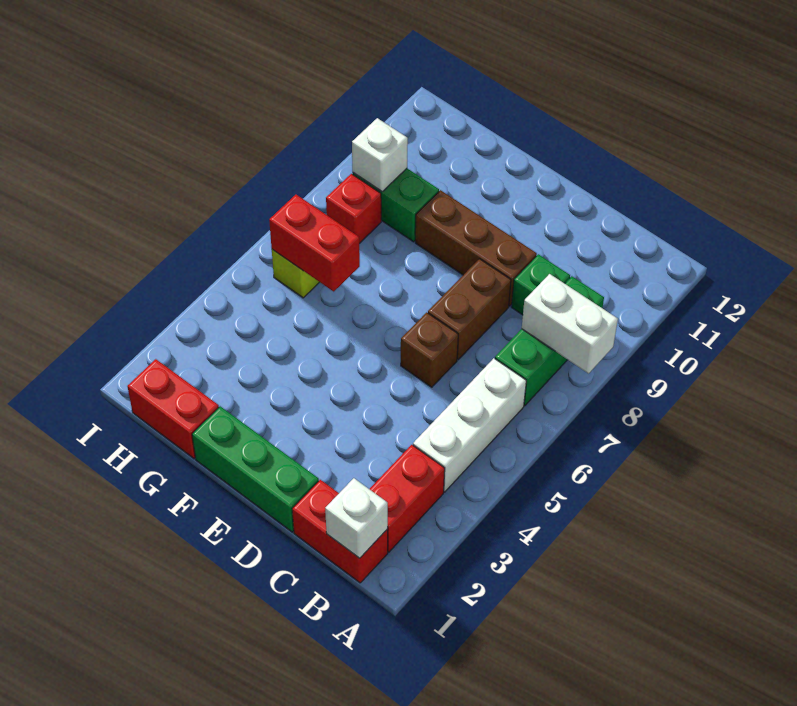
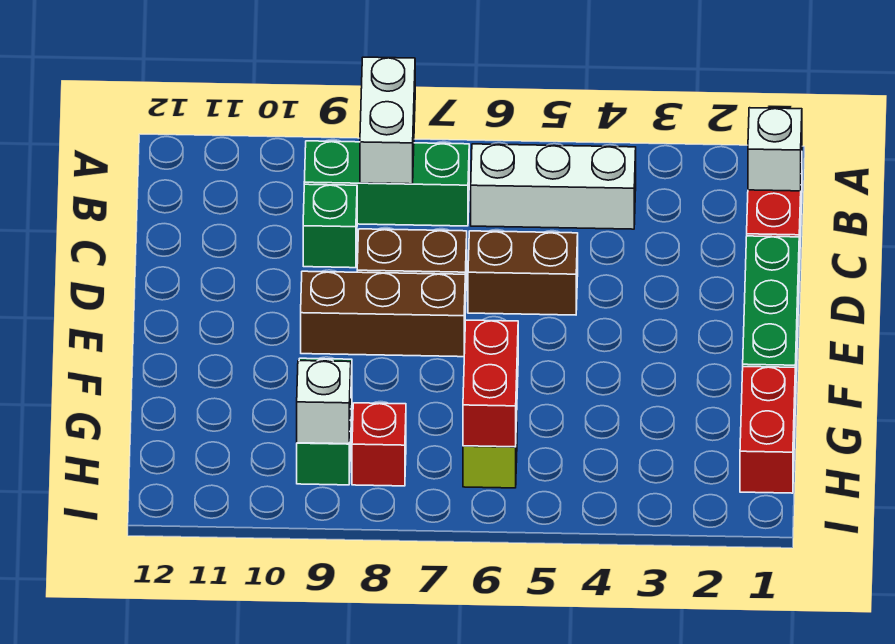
red brick B2:B3 level 1 -> none
brown brick D6 level 1 -> brown brick D5:D6 level 1
brown brick D9:F9 level 1 -> brown brick E7:E9 level 1

